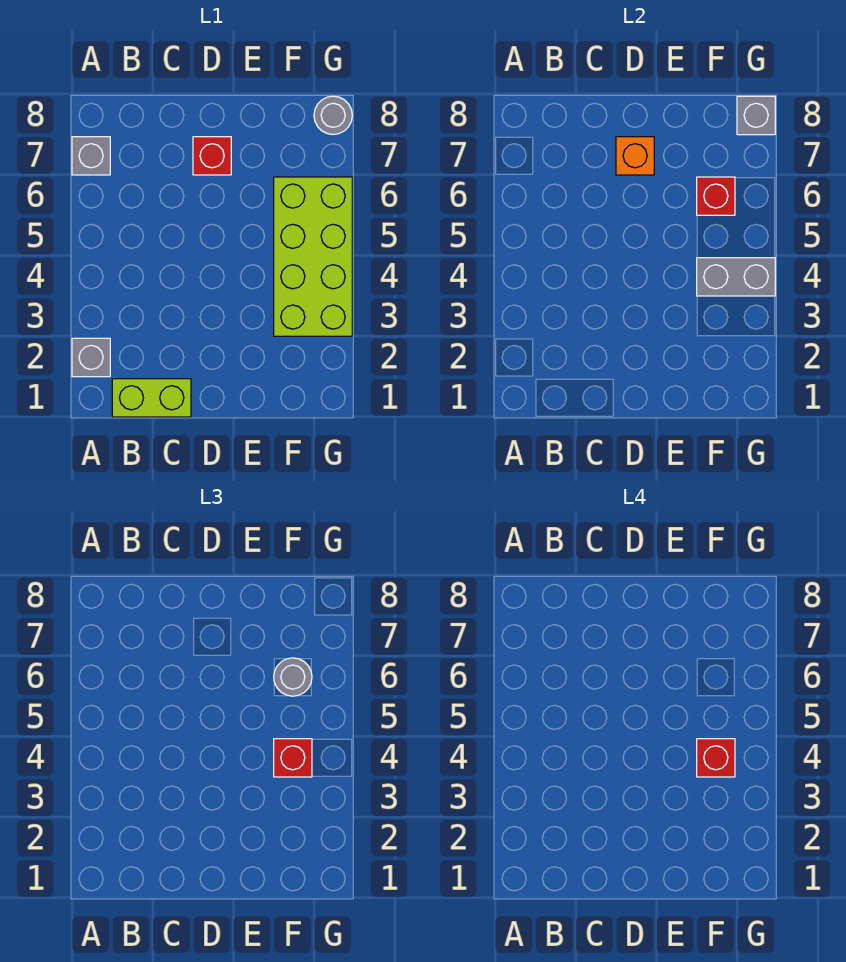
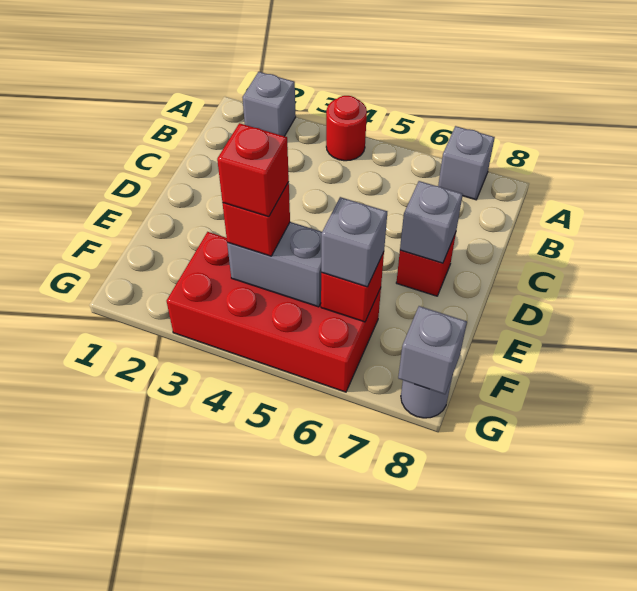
none -> red round brick A4 level 1
lime brick B1:C1 level 1 -> none
orange brick D7 level 2 -> grey brick D7 level 2
lime brick F3:G6 level 1 -> red brick F3:G6 level 1
grey brick F4:G4 level 2 -> grey brick F4:F5 level 2
grey round brick F6 level 3 -> grey brick F6 level 3

